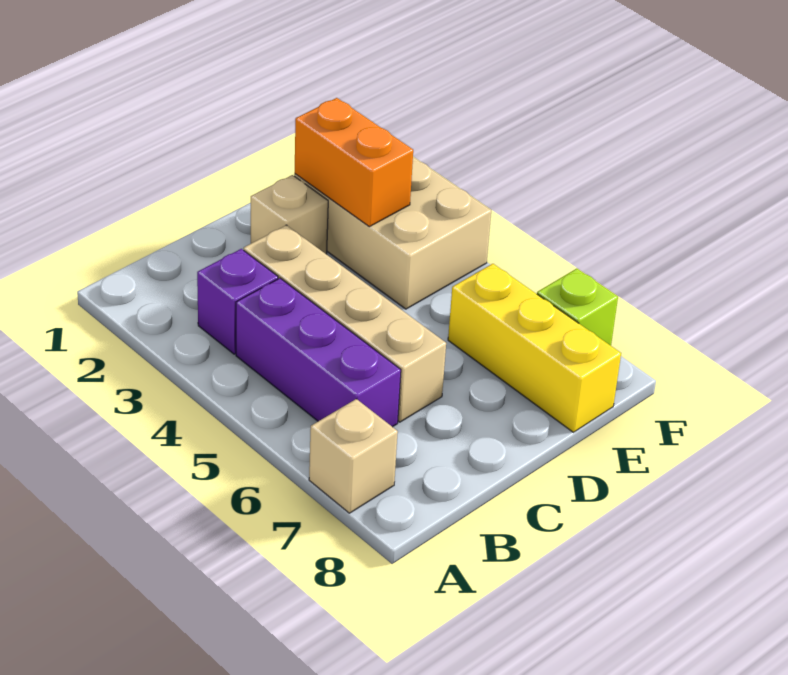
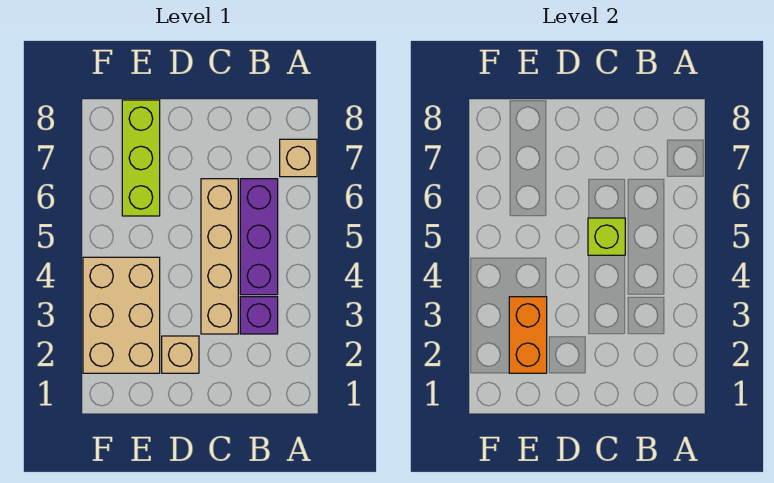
yellow brick E6:E8 level 1 -> lime brick E6:E8 level 1
lime brick F7 level 1 -> lime brick C5 level 2

